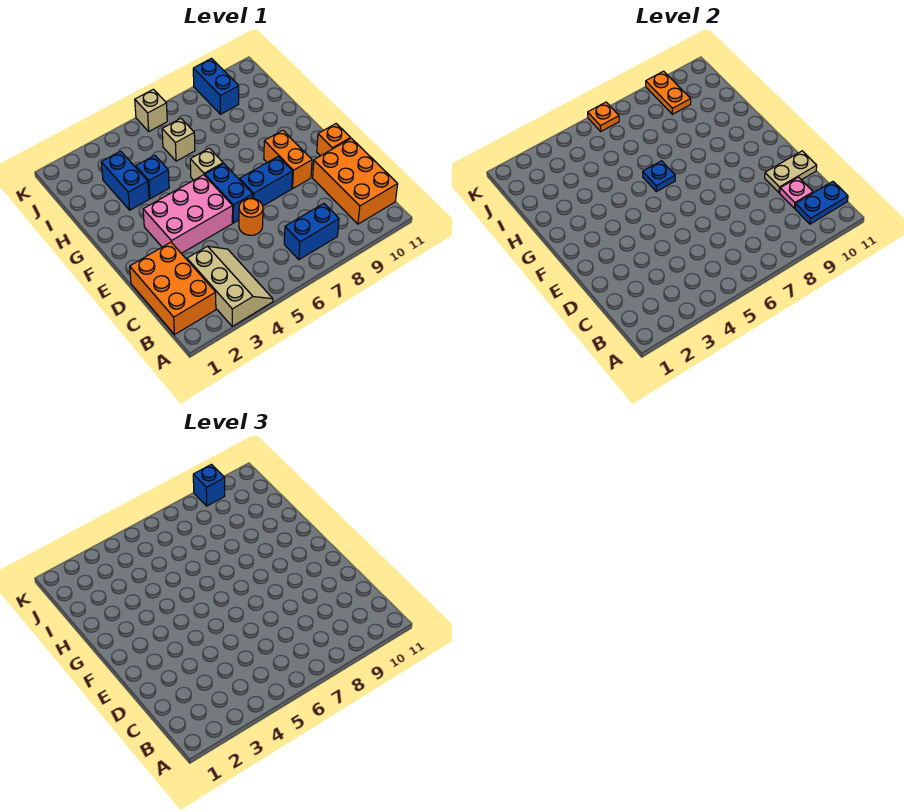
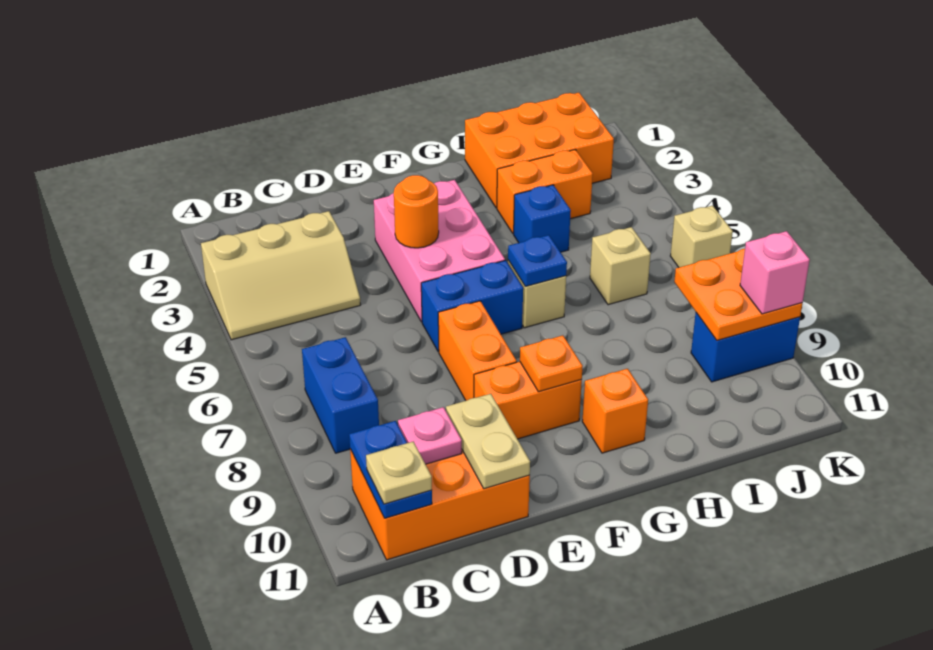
orange brick B1:D2 level 1 -> orange brick H1:J2 level 1
none -> tan plate B11 level 3
orange round brick D6 level 1 -> orange round brick E4 level 2
blue brick E7:E8 level 1 -> orange brick E7:E8 level 1
orange brick E11 level 1 -> orange brick G10 level 1
blue brick H3:I3 level 1 -> orange brick H3:I3 level 1
orange plate J9:K9 level 2 -> orange plate J8:K9 level 2
orange plate K6 level 2 -> orange plate F9 level 2
blue brick K9 level 3 -> pink brick K9 level 3

